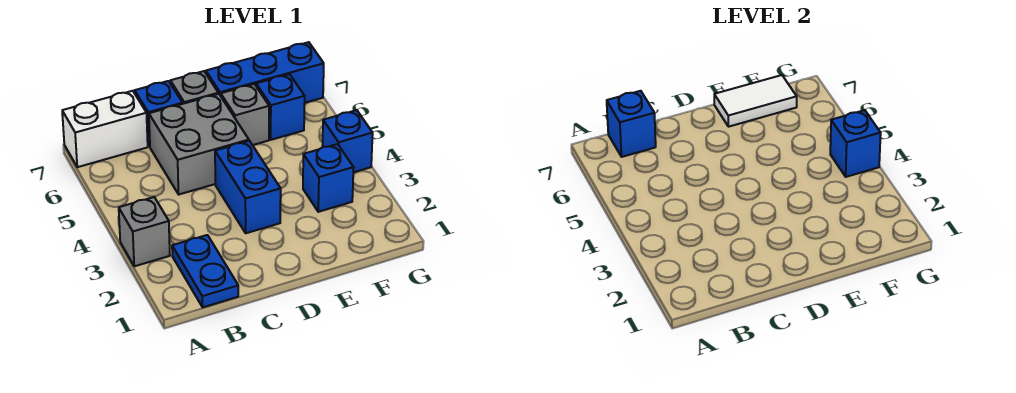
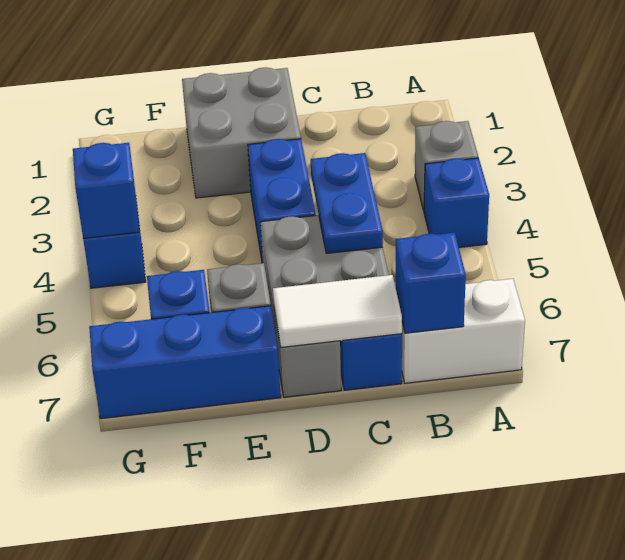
blue plate B1:B2 level 1 -> blue plate C4:C5 level 2
none -> grey brick D1:E2 level 1
white tile E7:F7 level 2 -> white tile C7:D7 level 2
blue brick F3 level 1 -> blue brick A4 level 1

